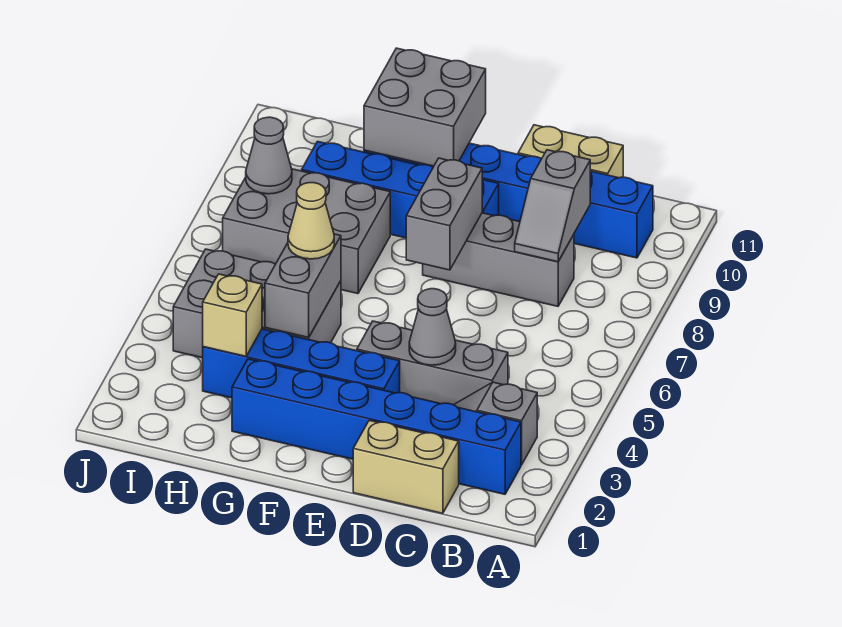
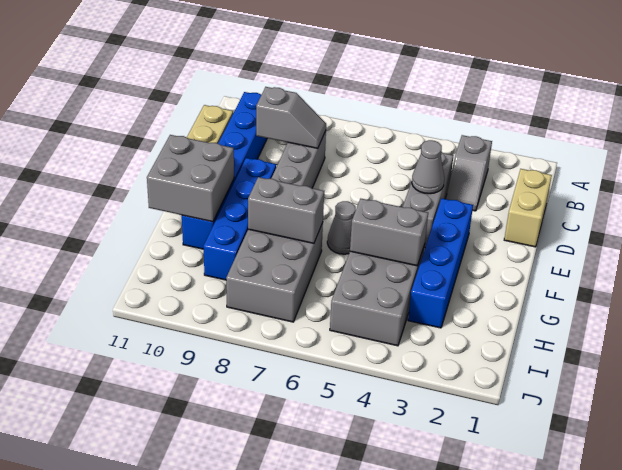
blue brick B2:G2 level 1 -> none
grey brick E7:E8 level 2 -> grey brick G7:G8 level 2
tan cone G5 level 3 -> none
tan brick H3 level 2 -> none
grey cone I8 level 2 -> grey cone F6 level 1

